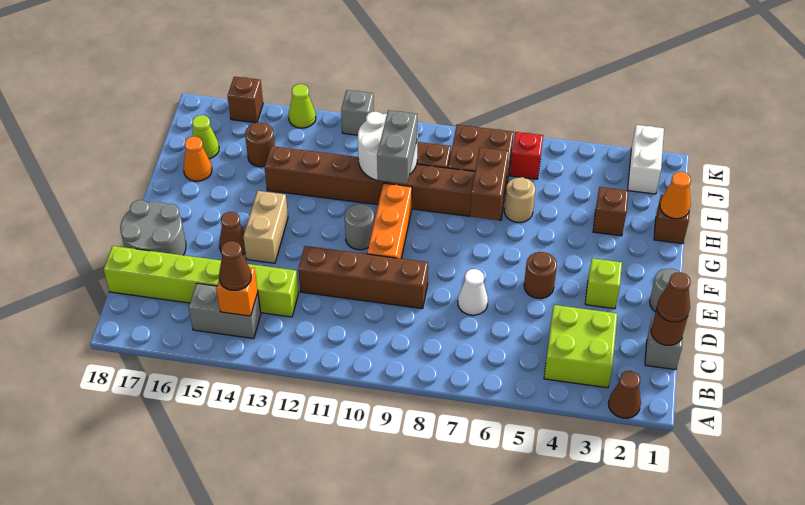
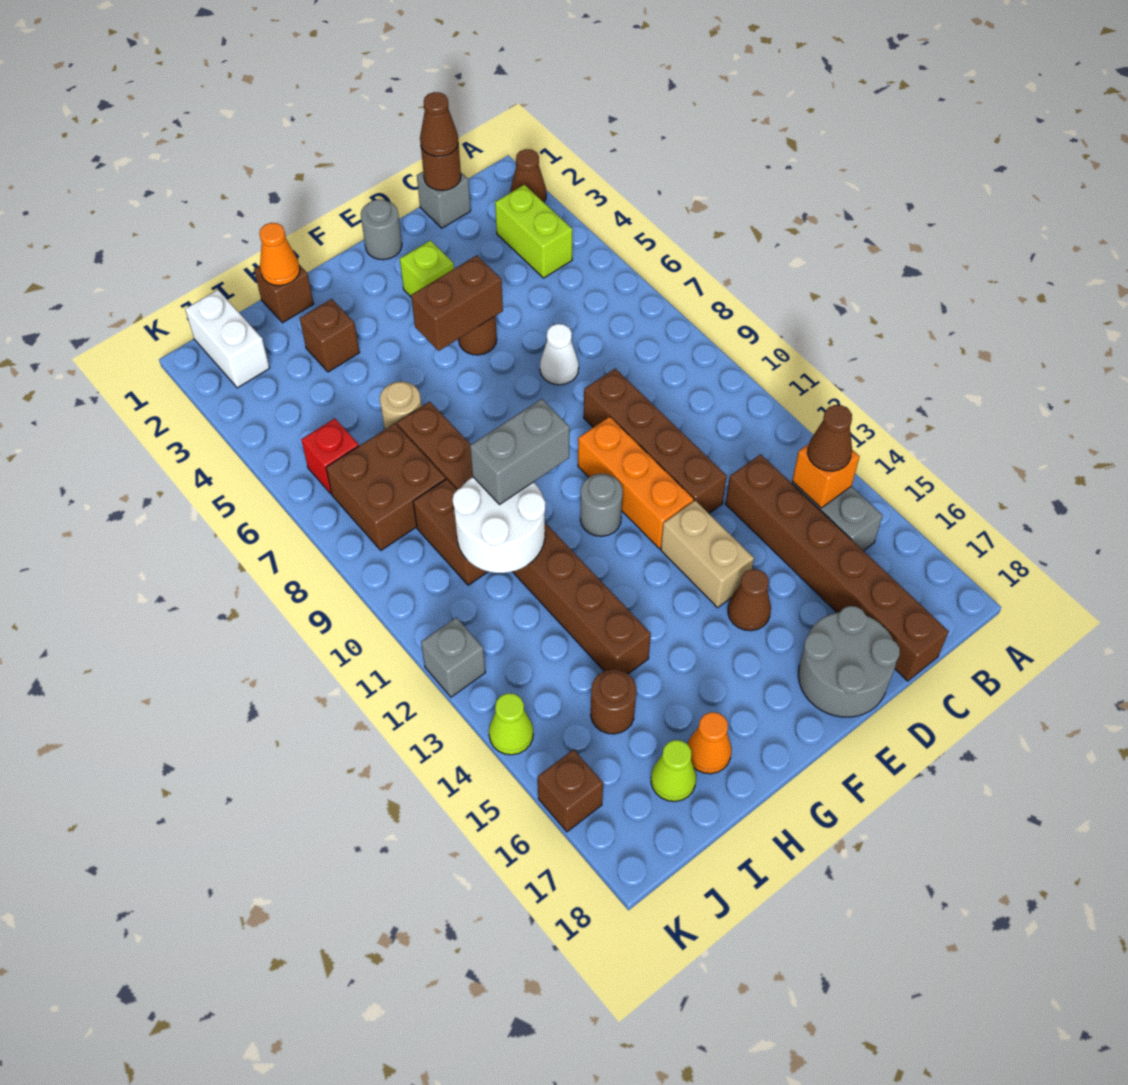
lime brick B3:C4 level 1 -> lime brick B3:B4 level 1
lime brick C13:C18 level 1 -> brown brick C13:C18 level 1
orange brick E10:G10 level 1 -> orange brick E10:E12 level 1
tan brick E14:F14 level 1 -> tan brick E13:E14 level 1
brown brick G7:H7 level 2 -> brown brick E5:F5 level 2
white brick J2:K2 level 1 -> white brick J1:J2 level 1

